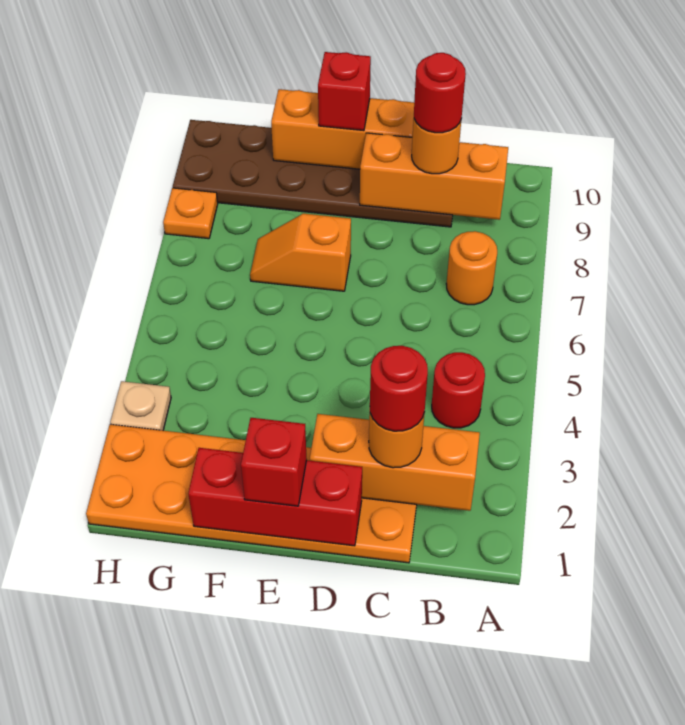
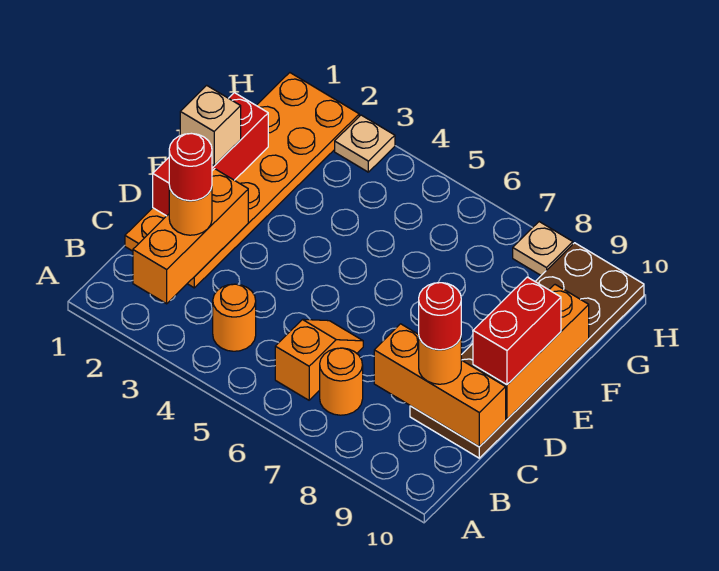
red round brick B4 level 1 -> orange round brick B4 level 1
orange brick B9:D9 level 2 -> orange brick C8:C10 level 2
red brick E1 level 3 -> tan brick E1 level 3
orange slope E7:F7 level 1 top E -> orange slope B6:C6 level 1 top B
red brick E10 level 3 -> red brick D10:E10 level 3
orange plate H8 level 1 -> tan plate H8 level 1

